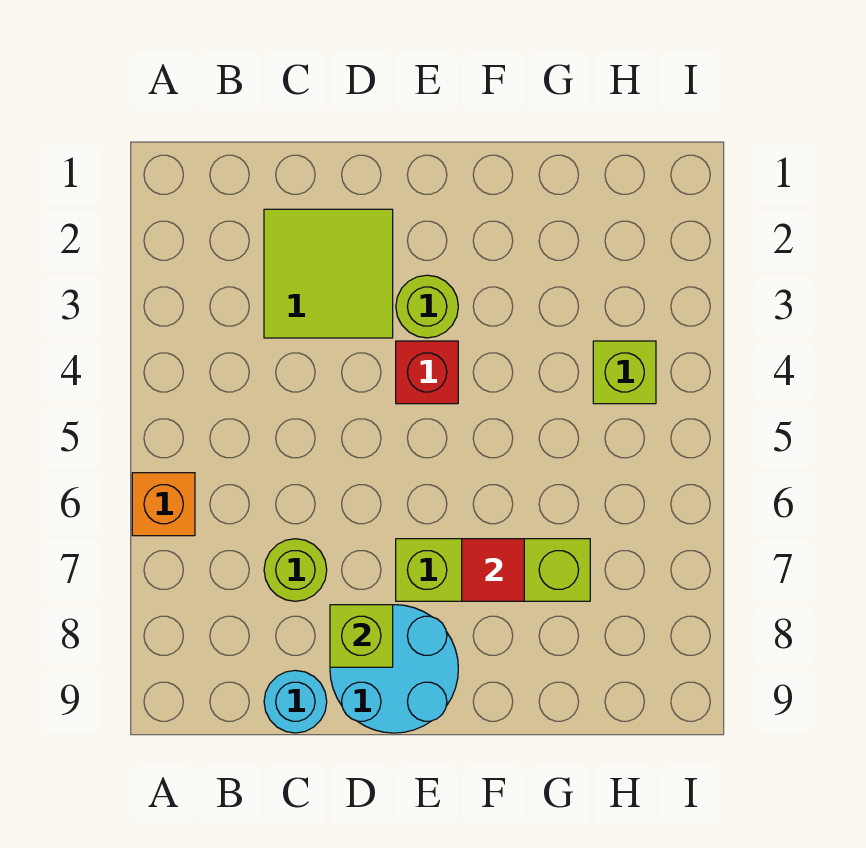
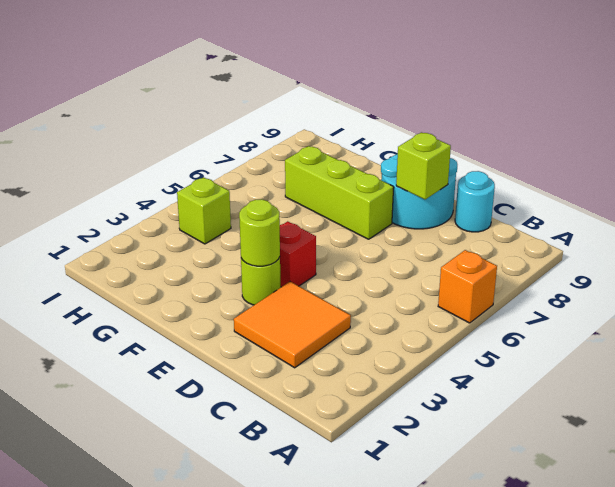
lime tile C2:D3 level 1 -> orange tile C2:D3 level 1
lime round brick C7 level 1 -> lime round brick E3 level 2
red tile F7 level 2 -> none

